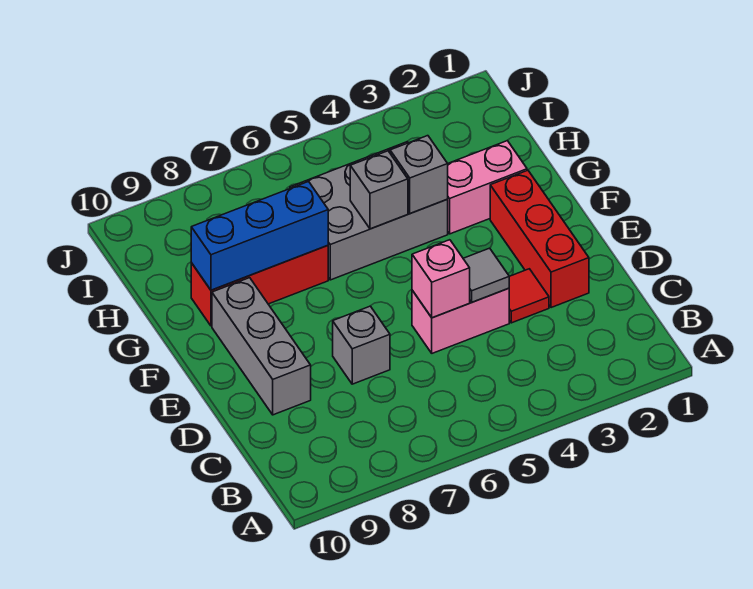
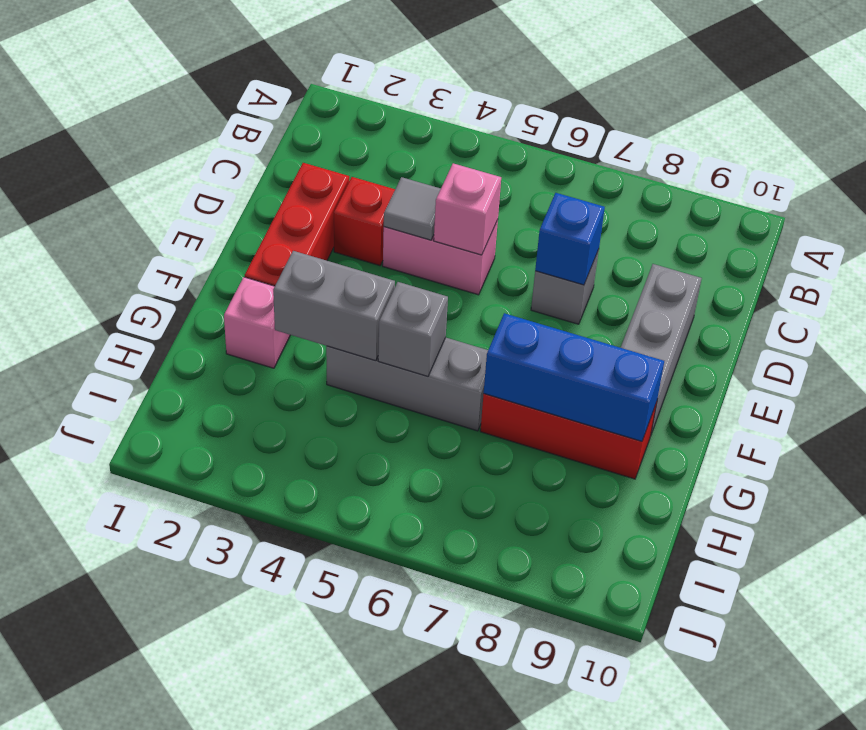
red tile D3 level 1 -> red brick D3 level 1
none -> blue brick D7 level 2
pink brick G2:G3 level 1 -> pink brick G2 level 1
grey brick G4:H6 level 1 -> grey brick G4:G6 level 1
grey brick G4 level 2 -> grey brick G3:G4 level 2

